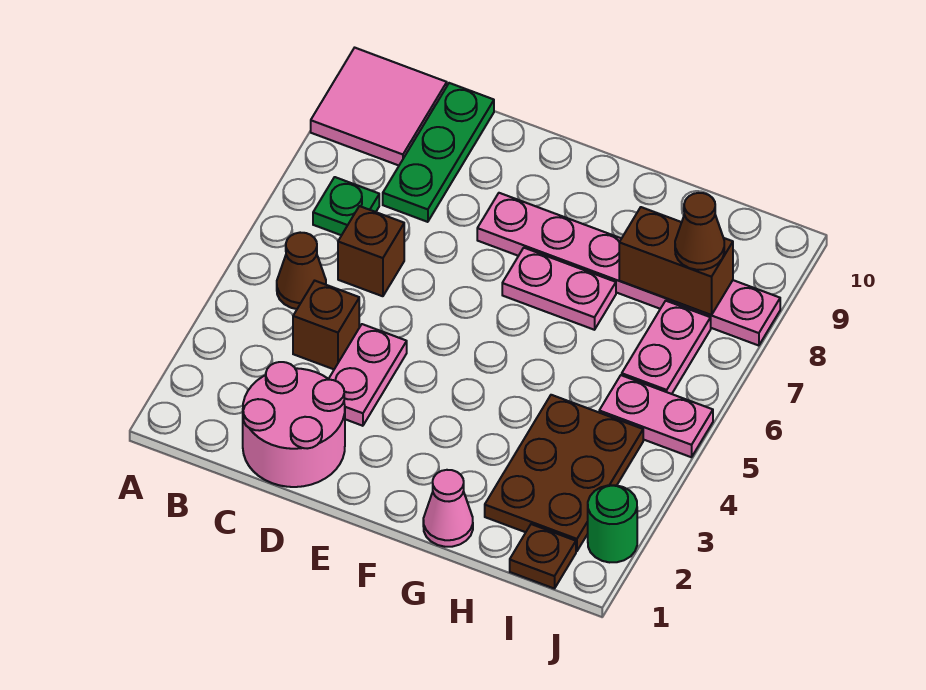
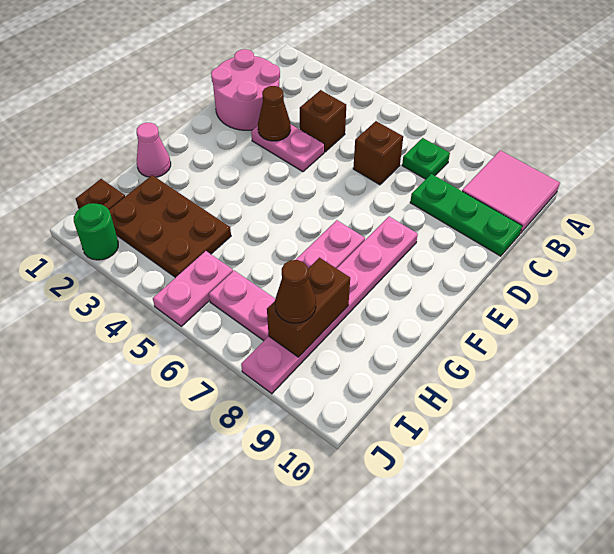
brown cone B5 level 1 -> brown cone D3 level 2

